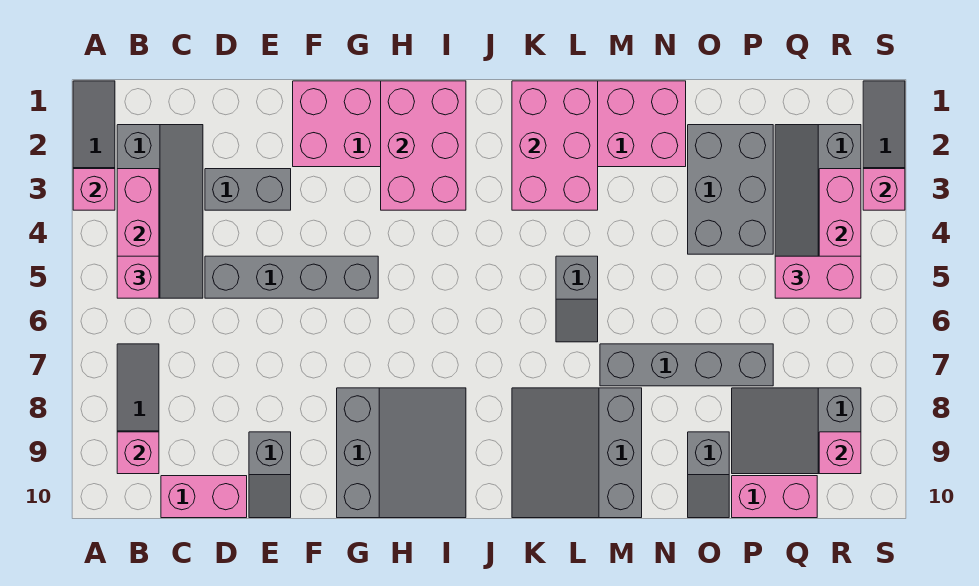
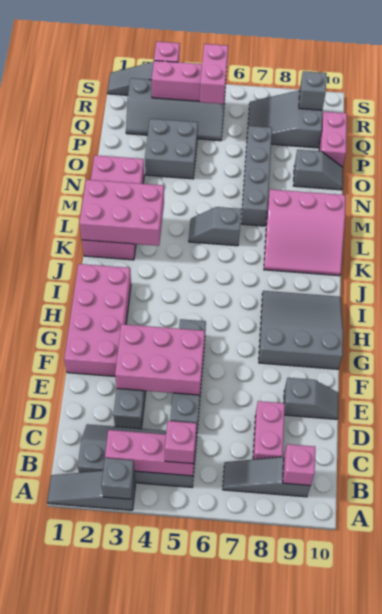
pink brick A3 level 2 -> grey brick A3 level 2
pink brick C10:D10 level 1 -> pink brick C8:D8 level 1
pink brick H1:I3 level 2 -> pink brick E3:F5 level 2
grey slope K8:M10 level 1 top M -> pink slope K8:M10 level 1 top M
grey slope L5:L6 level 1 top 5 -> grey slope L5:L6 level 1 top 6
grey brick O2:P4 level 1 -> grey brick O3:P4 level 1
grey slope P8:R9 level 1 top R -> grey slope Q7:R9 level 1 top 9
pink brick R9 level 2 -> grey brick R9 level 2

